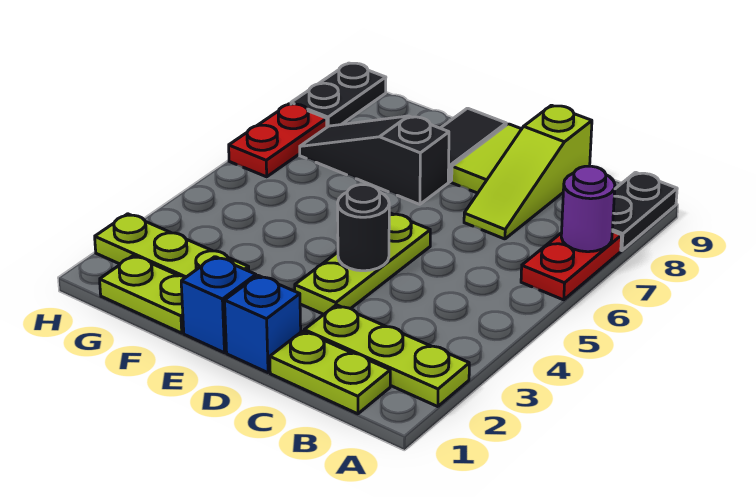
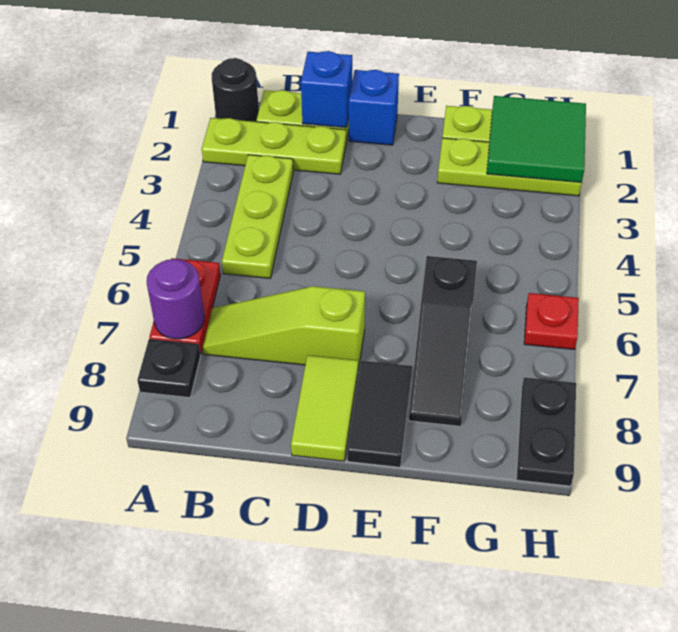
black plate A8:A9 level 1 -> black plate A8 level 1
lime slope C7:C9 level 1 top 9 -> lime slope B7:D7 level 1 top D
lime plate D3:D5 level 1 -> lime plate B3:B5 level 1
black round brick D4 level 2 -> black round brick A1 level 1
blue brick E1 level 1 -> blue brick C1 level 2
black slope E7:G7 level 1 top E -> black slope F6:F8 level 1 top 6
none -> green tile G1:H2 level 2
red plate H6:H7 level 1 -> red plate H6 level 1

